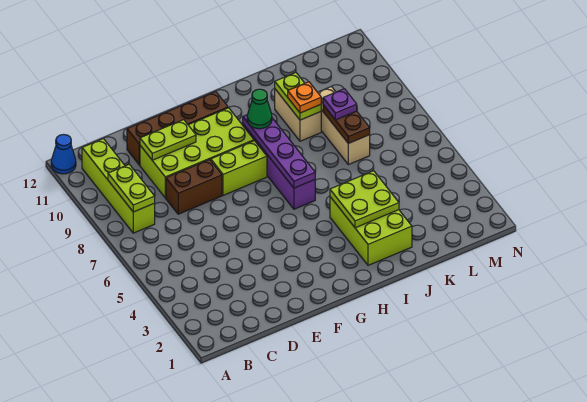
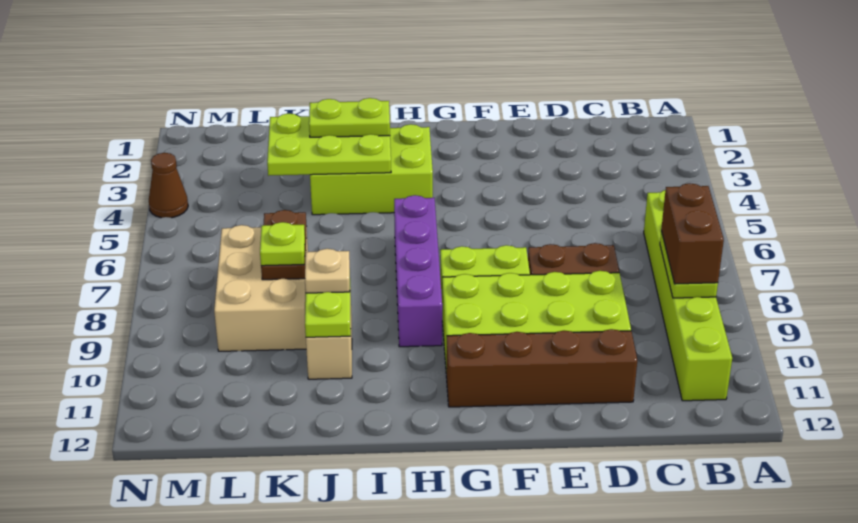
blue cone A12 level 1 -> none
lime brick B8:B11 level 1 -> lime brick B6:B11 level 1
none -> brown brick B8:B9 level 3
lime plate D10:E10 level 2 -> lime plate I3:J3 level 3
purple plate H6:H9 level 2 -> none
green cone H9 level 3 -> none
lime brick I2:J4 level 1 -> lime brick H3:J4 level 1
lime plate I3:J4 level 2 -> lime plate I3:K4 level 2
orange plate J9 level 3 -> tan plate J9 level 3
tan brick K7:K9 level 1 -> tan brick K7:L9 level 1
purple plate K8 level 3 -> lime plate K8 level 3
none -> brown cone N4 level 1

